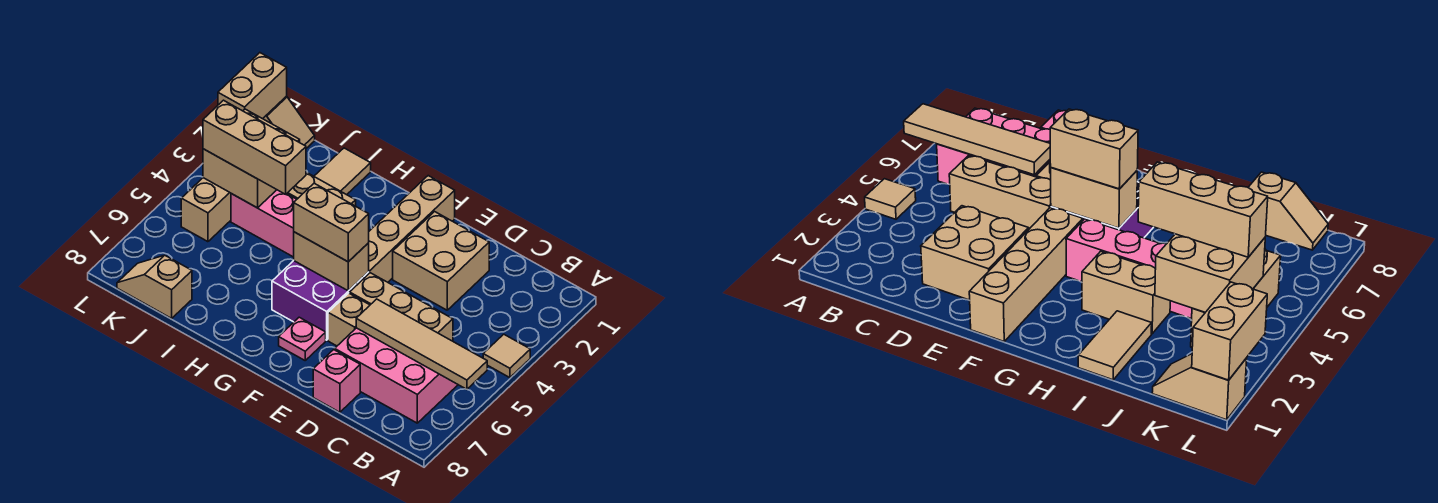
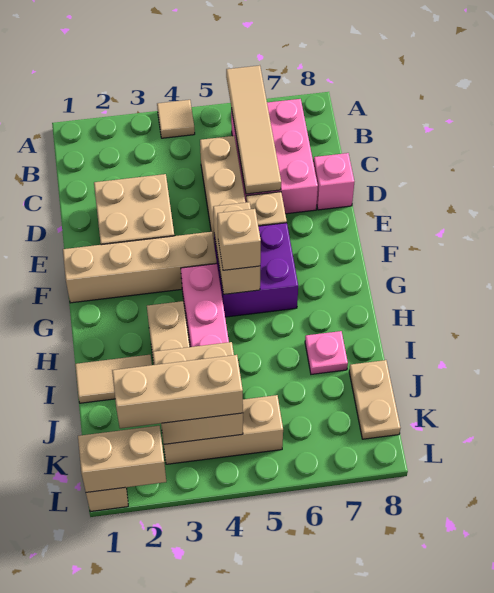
tan brick F5:G5 level 3 -> tan brick G5 level 3
pink plate F7 level 1 -> pink plate I7 level 1
tan brick I4:K4 level 3 -> tan brick K2:K4 level 3
tan slope J8:K8 level 1 top J -> tan plate J8:K8 level 1

